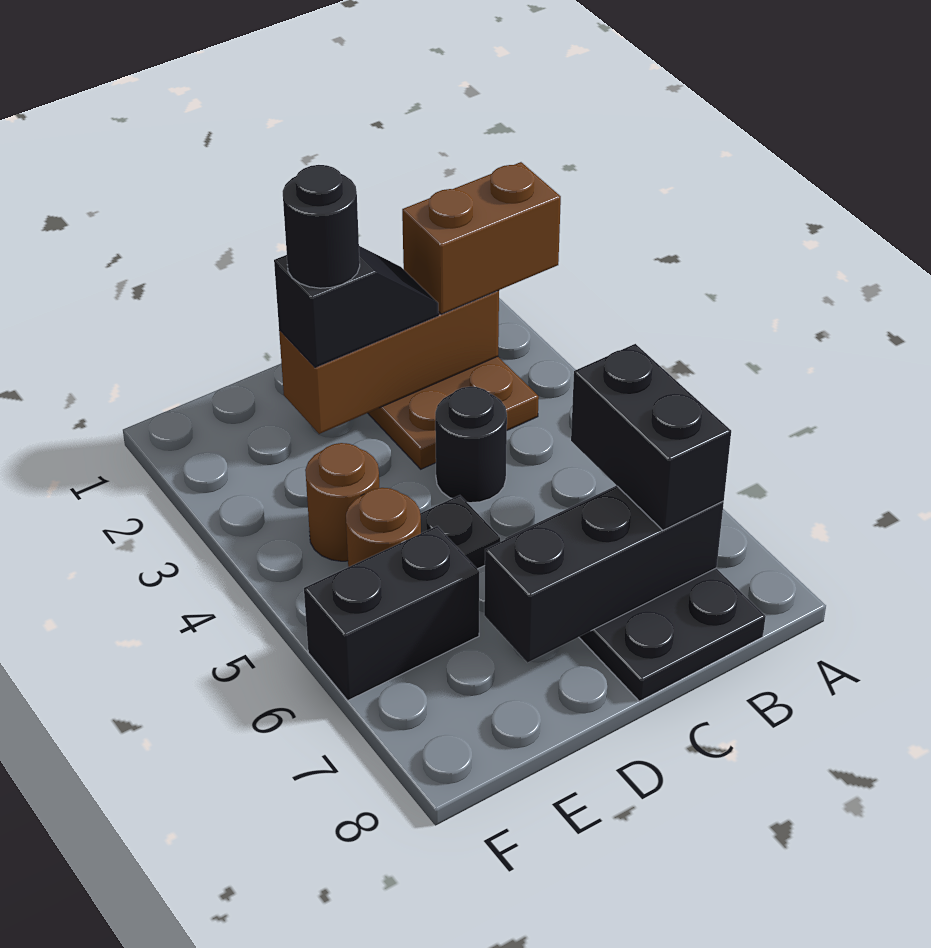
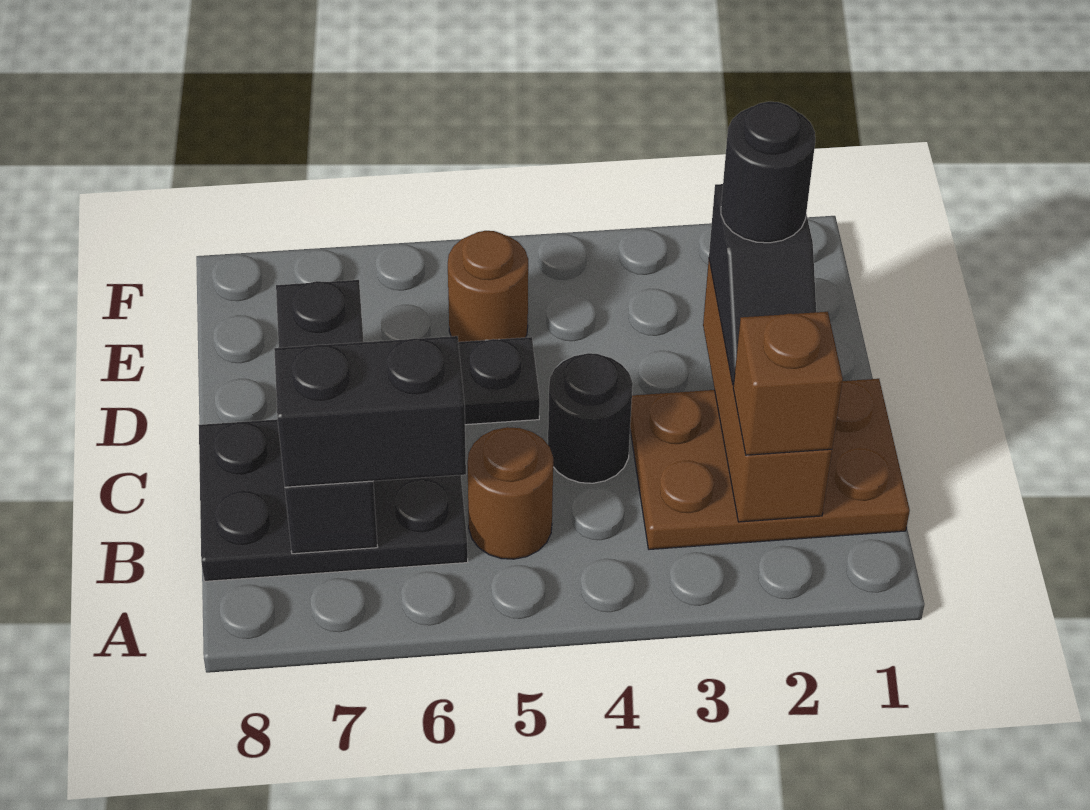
brown brick A2:B2 level 3 -> brown brick B2 level 3
brown round brick E4 level 1 -> brown round brick B5 level 1
black brick E6:F6 level 1 -> none

